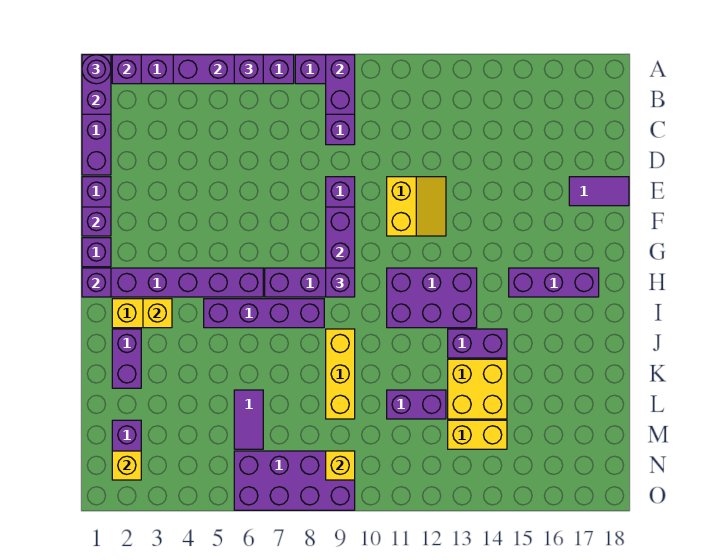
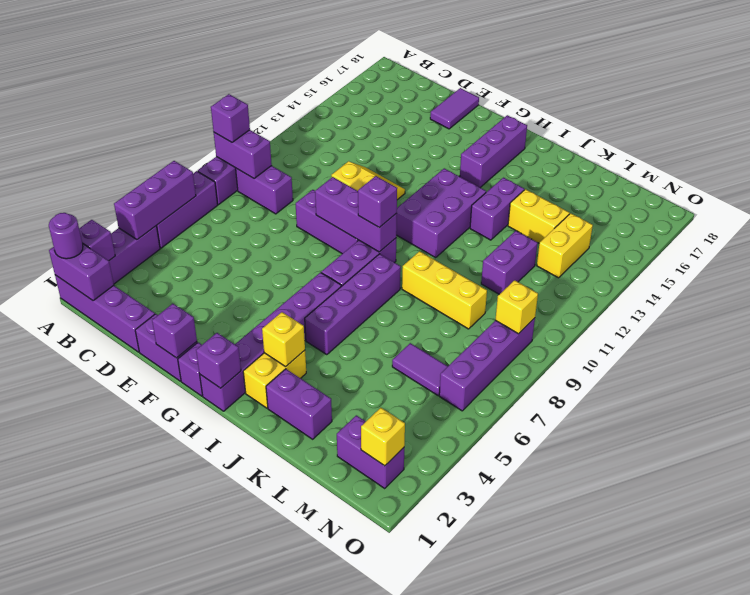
purple brick A6 level 3 -> purple brick A9 level 3
yellow brick K13:L14 level 1 -> yellow brick K14:L14 level 1
purple brick N6:O9 level 1 -> purple brick N6:N9 level 1

